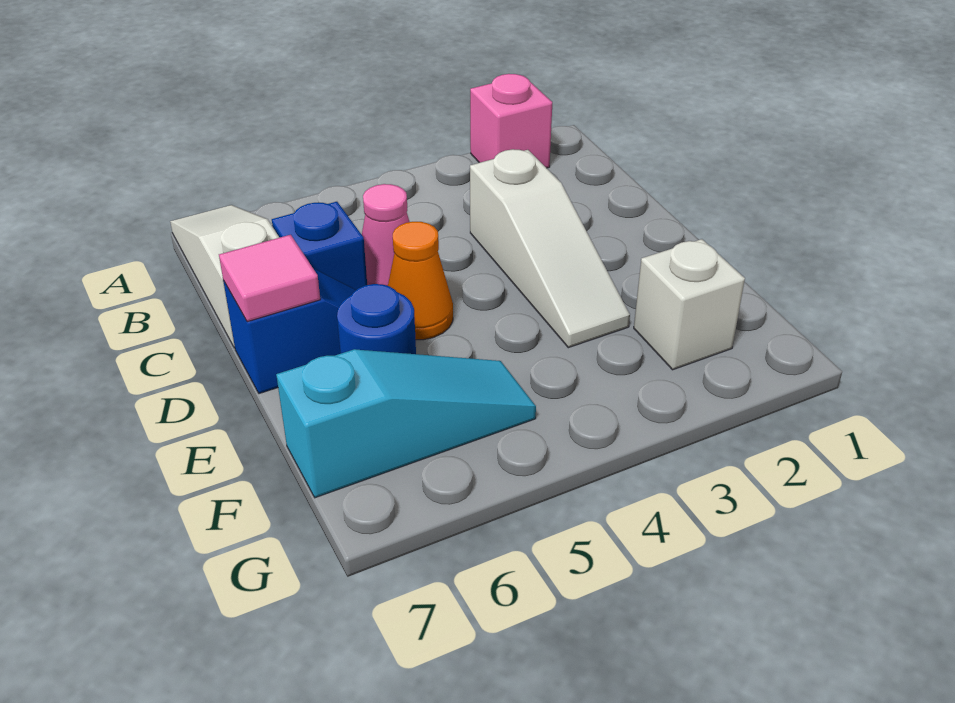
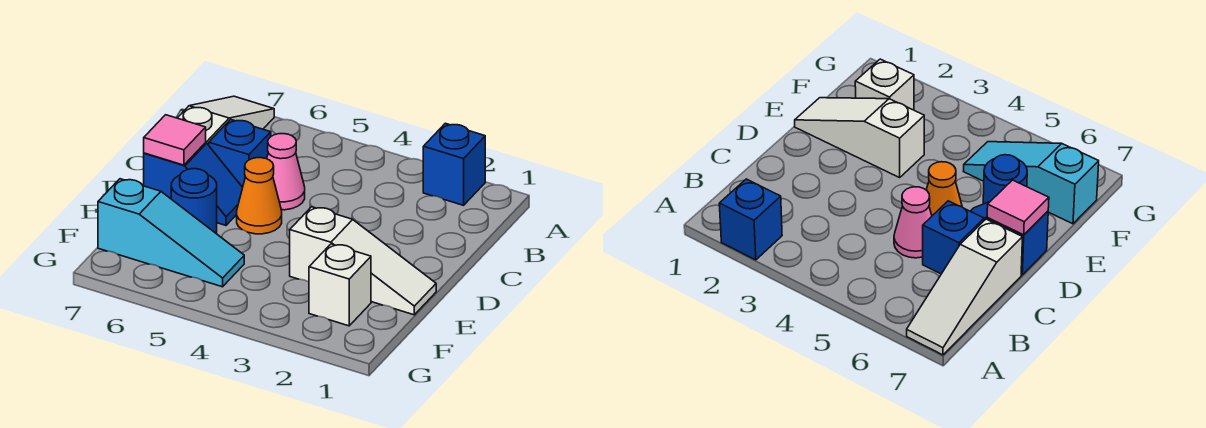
pink brick A2 level 1 -> blue brick A2 level 1
white slope C3:E3 level 1 top C -> white slope E1:E3 level 1 top 3

